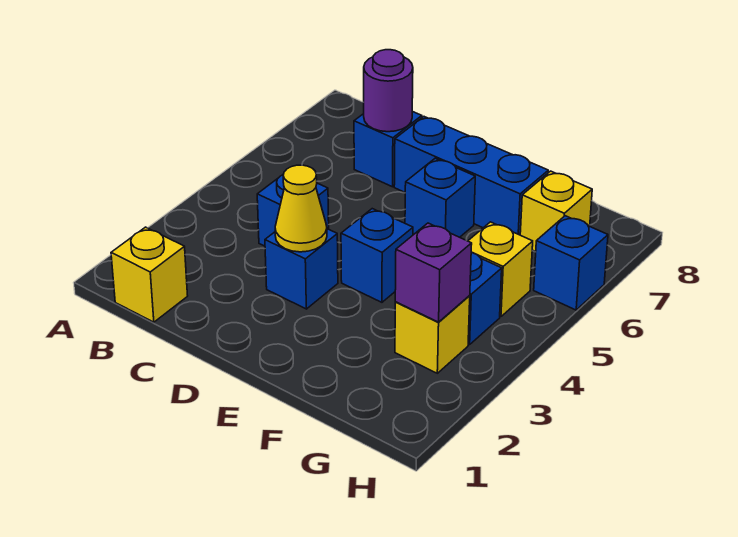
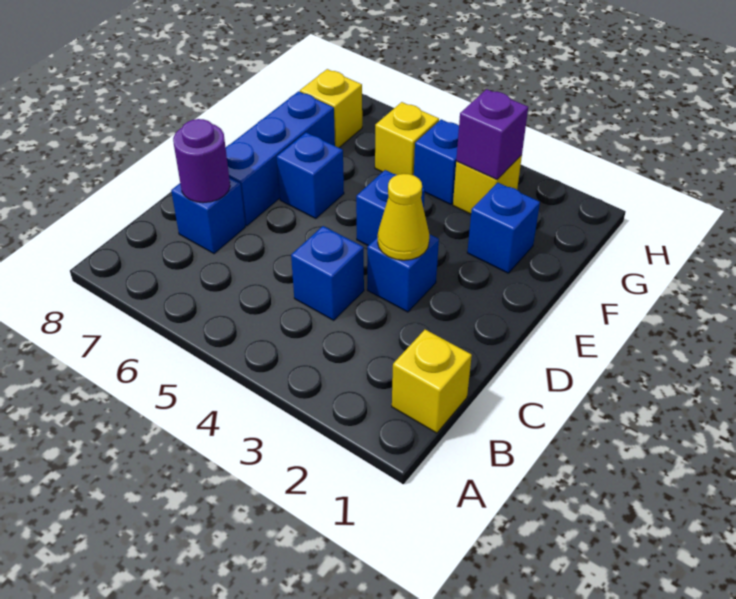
blue brick H6 level 1 -> blue brick F2 level 1

